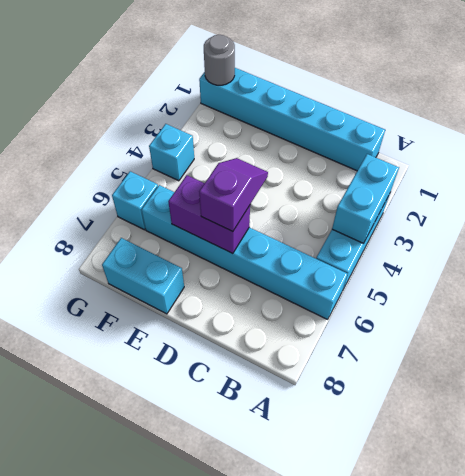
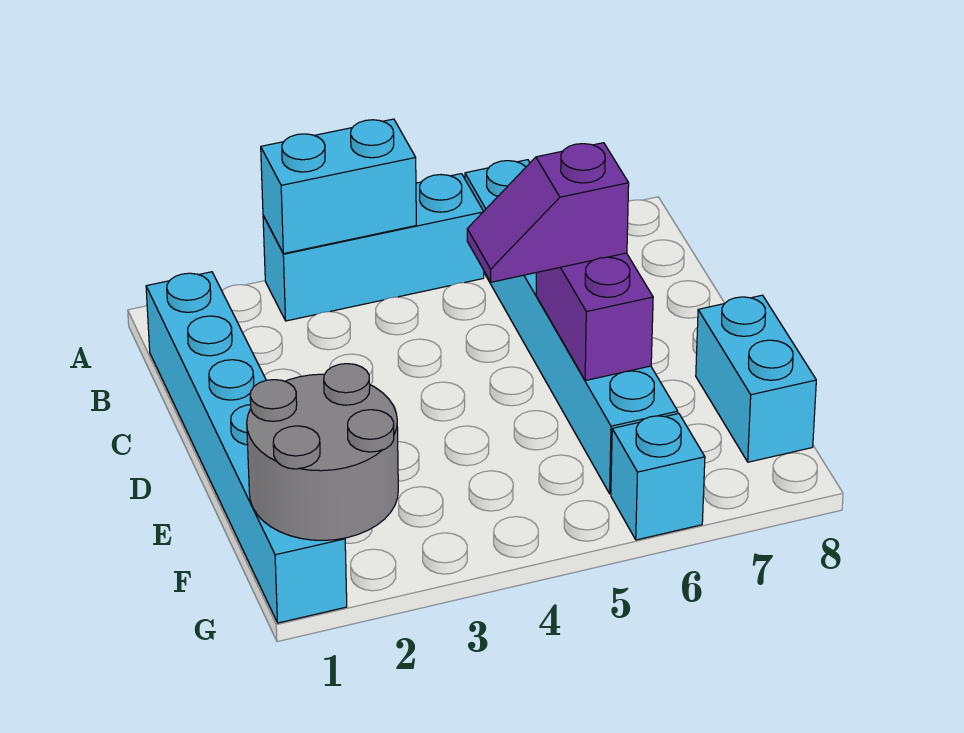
grey round brick G1 level 2 -> grey round brick F1:G2 level 2
cyan brick G4 level 1 -> none

